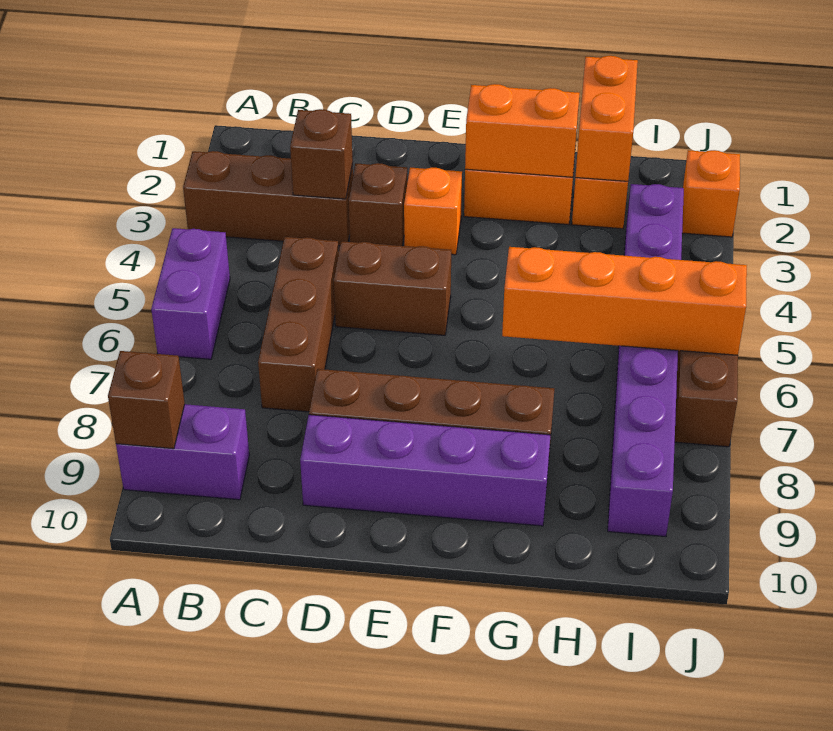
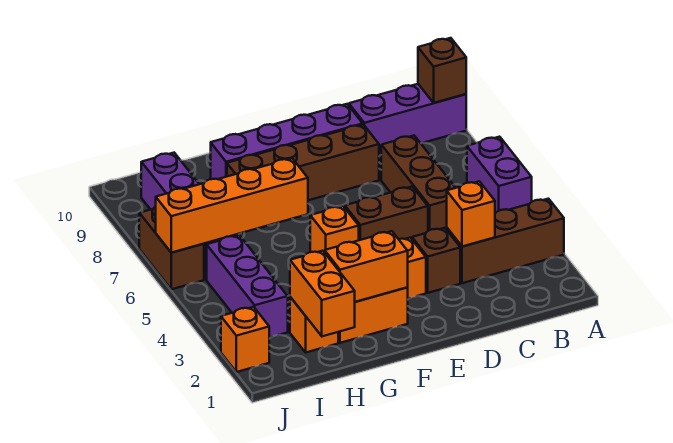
purple brick A9:B9 level 1 -> purple brick A9:C9 level 1
brown brick C3 level 2 -> orange brick C3 level 2
none -> orange brick F5 level 1

